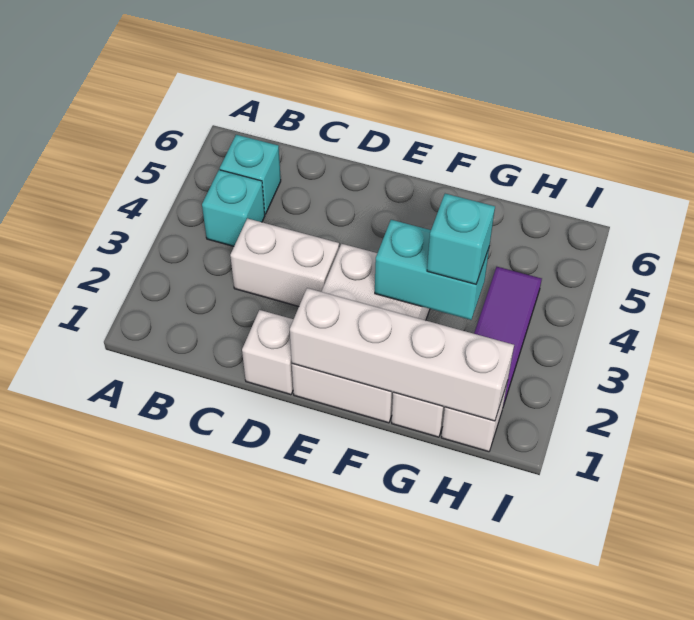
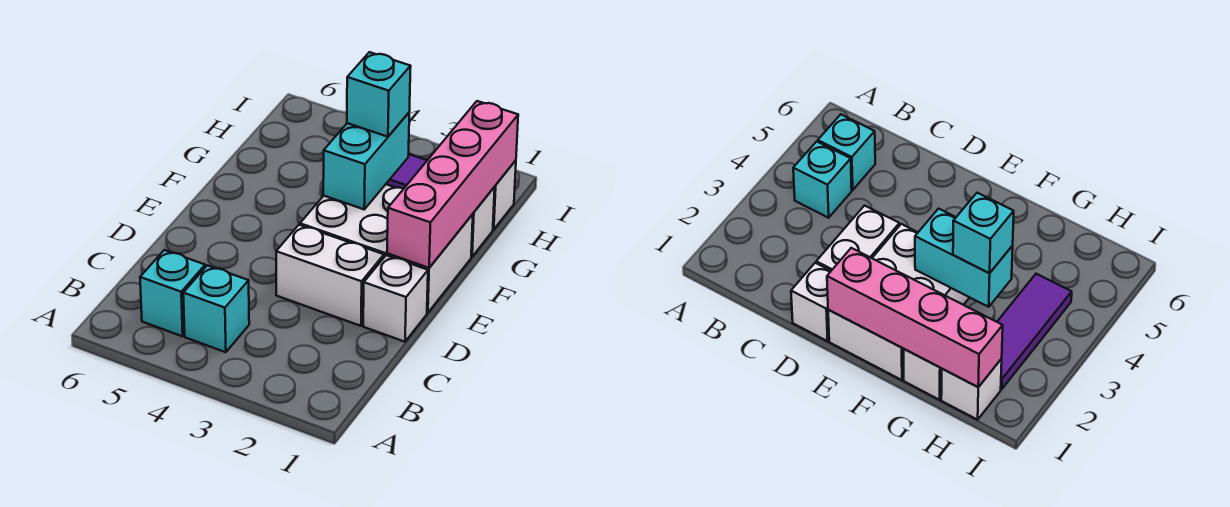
white brick C3:D3 level 1 -> white brick D2:D3 level 1
white brick E1:H1 level 2 -> pink brick E1:H1 level 2

